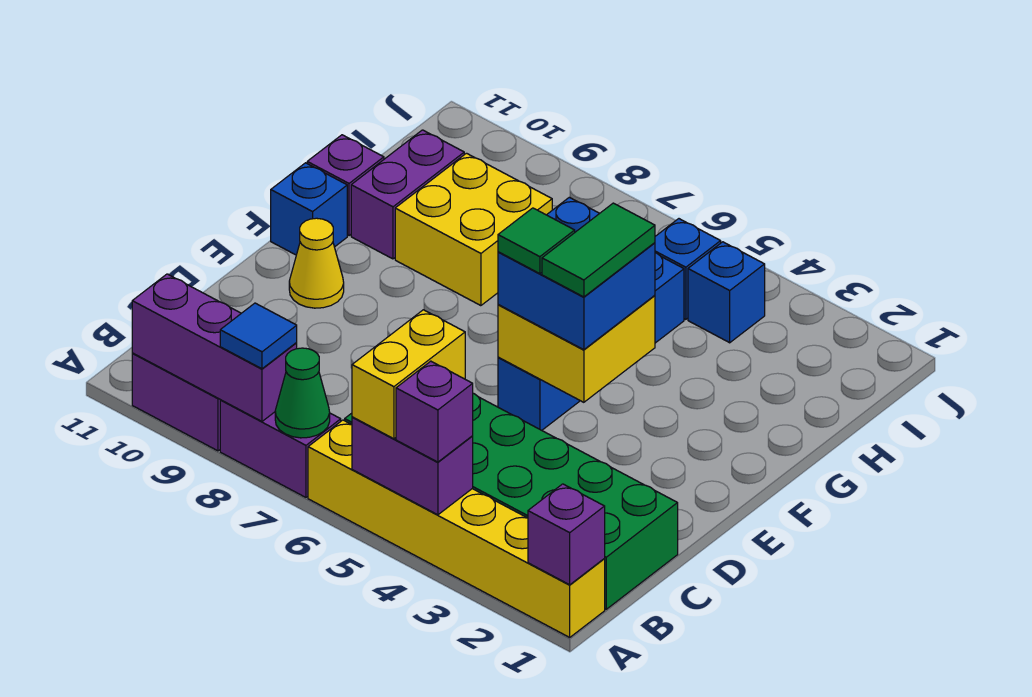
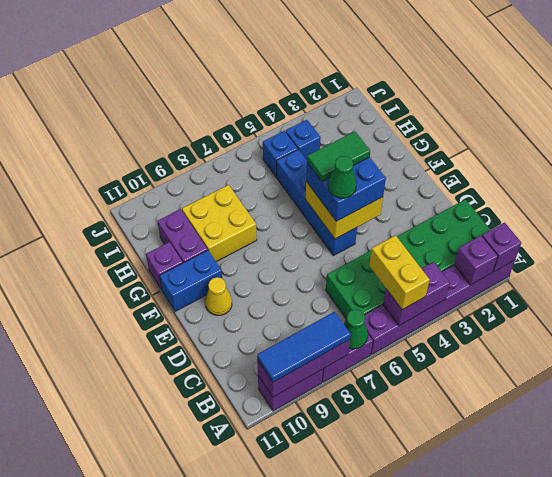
yellow brick A1:A6 level 1 -> purple brick A1:A6 level 1
purple brick A4 level 3 -> purple brick A2 level 2
blue tile A8 level 3 -> blue tile A8:A10 level 3
green tile E4:F4 level 4 -> green tile F4:F5 level 4
green tile E5 level 4 -> green cone E5 level 4
blue brick F11 level 1 -> blue brick F10:F11 level 1

